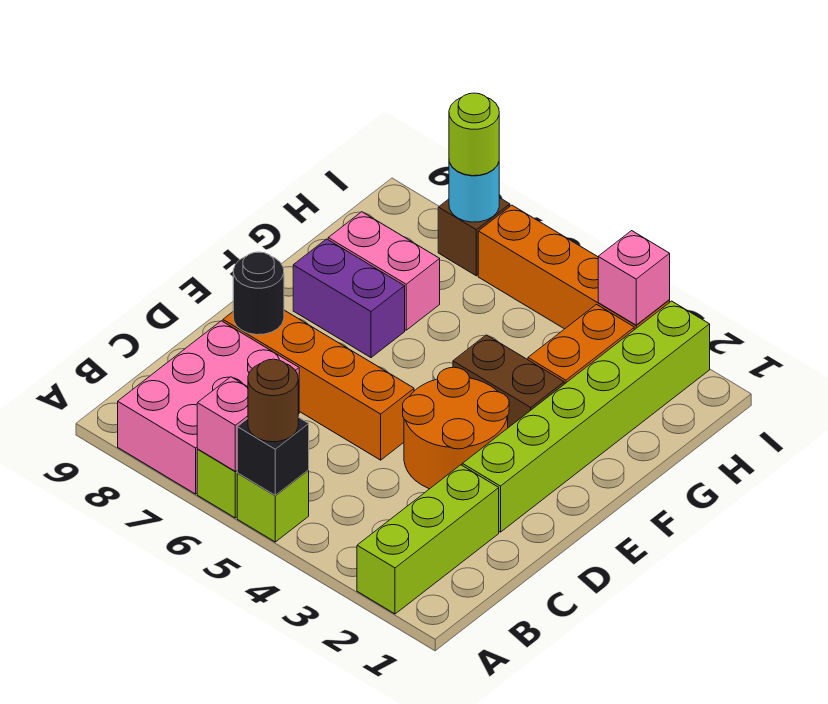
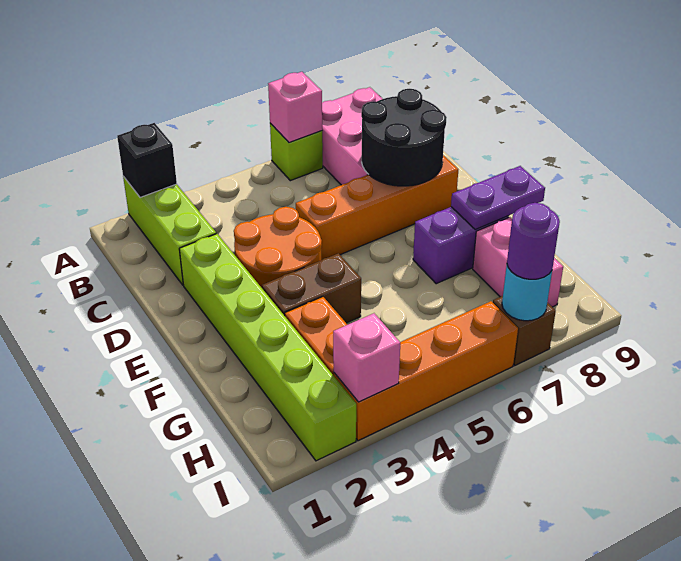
lime brick A5 level 1 -> none
black brick A5 level 2 -> black brick A2 level 2
brown round brick A5 level 3 -> none
black round brick D8 level 2 -> black round brick C7:D8 level 2
none -> purple plate F8:F9 level 2
pink brick G7:G8 level 1 -> pink brick G8:H8 level 1
lime round brick I7 level 3 -> purple round brick I7 level 3

